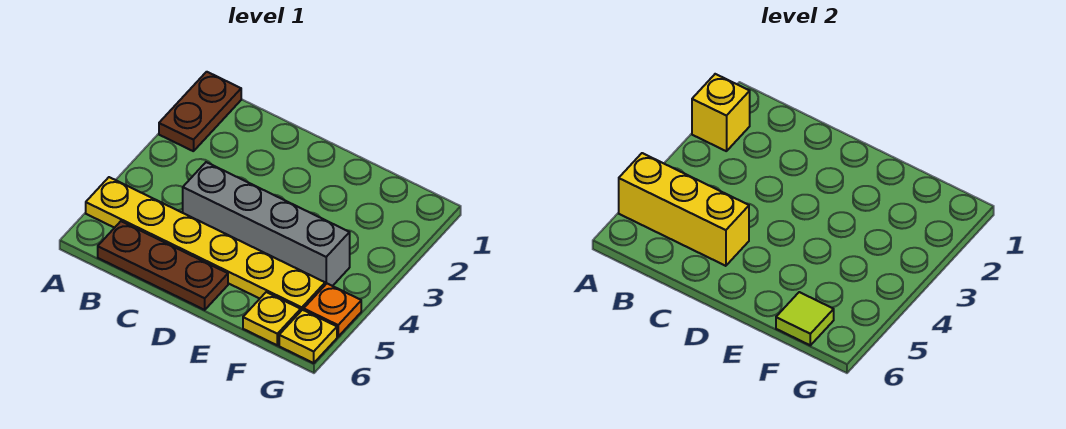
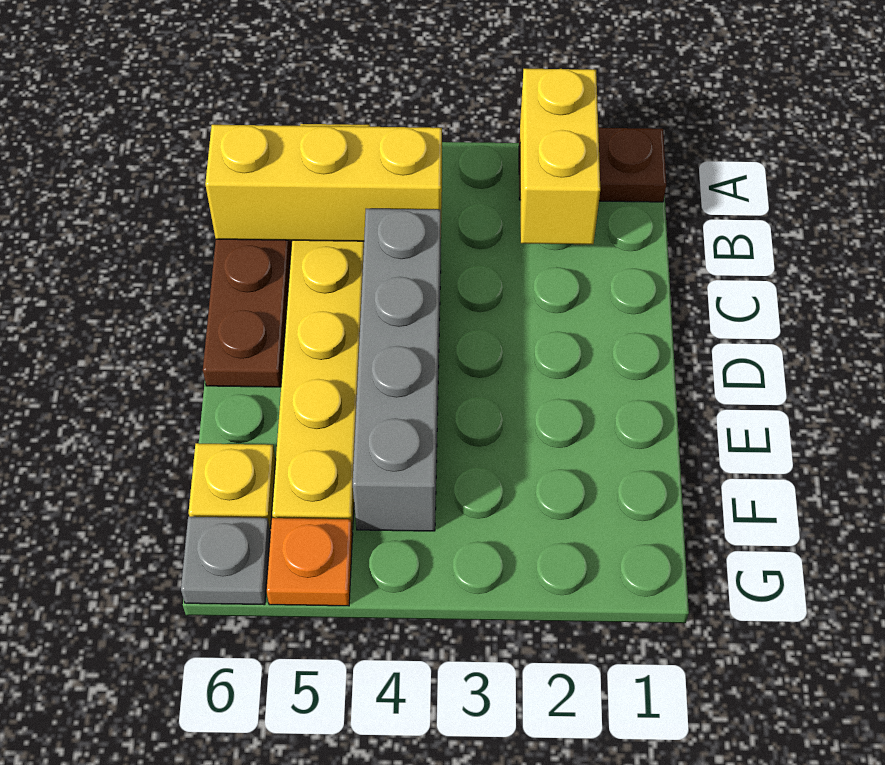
yellow brick A2 level 2 -> yellow brick A2:B2 level 2
yellow brick A5:C5 level 2 -> yellow brick B4:B6 level 2
lime tile F6 level 2 -> none
yellow plate G6 level 1 -> grey plate G6 level 1

